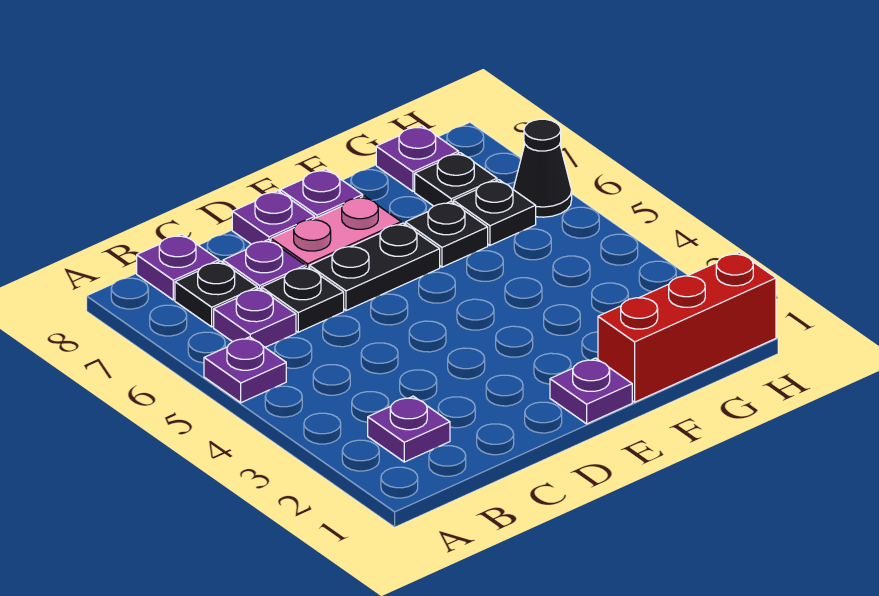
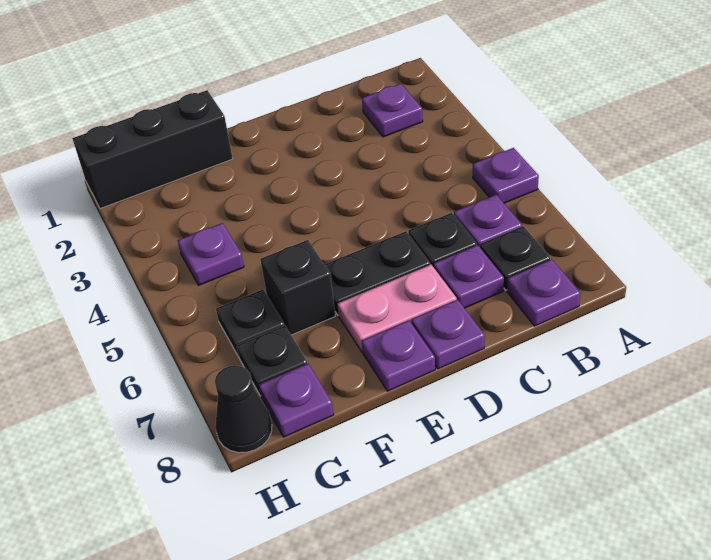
purple plate E1 level 1 -> purple plate G4 level 1
red brick F1:H1 level 1 -> black brick F1:H1 level 1
black plate F6 level 1 -> black brick F6 level 1
black cone H6 level 1 -> black cone H8 level 1

